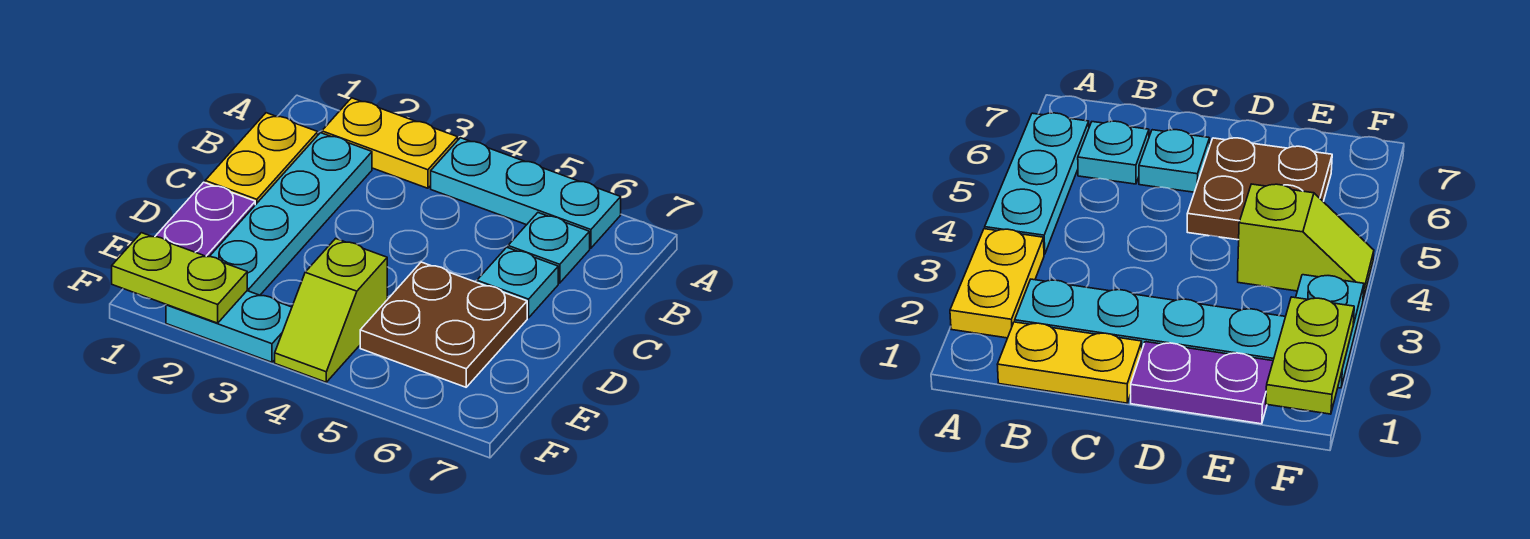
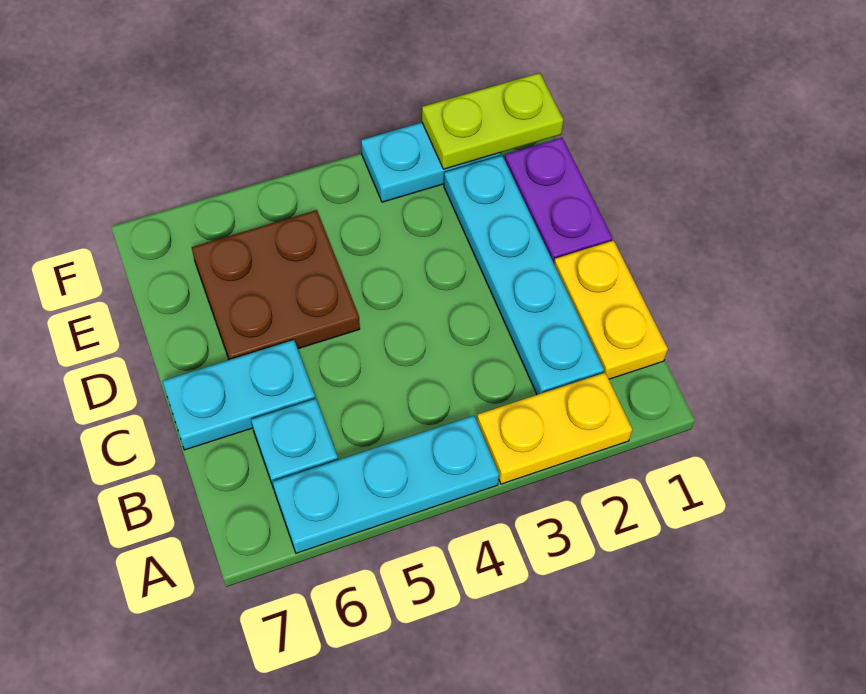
cyan plate C6 level 1 -> cyan plate C6:C7 level 1
lime slope E4:F4 level 1 top E -> none

